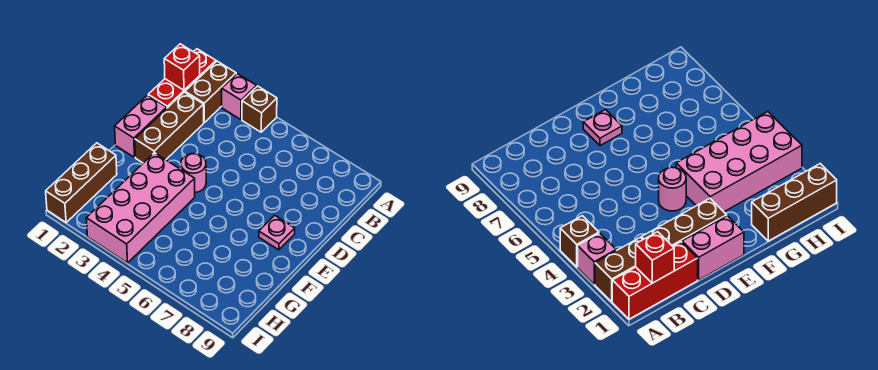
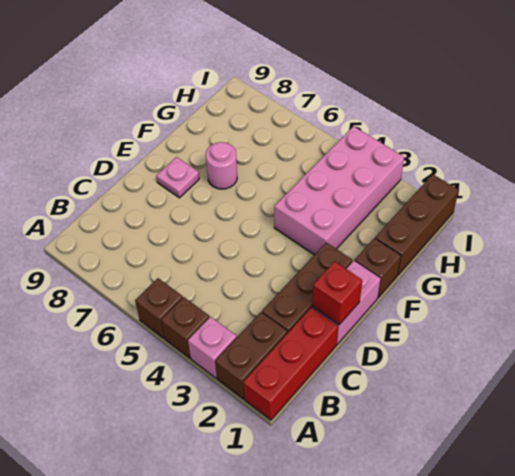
none -> brown brick A5 level 1
red brick B1 level 2 -> red brick D1 level 2
pink round brick E4 level 1 -> pink round brick F7 level 1
none -> brown brick F1 level 1

